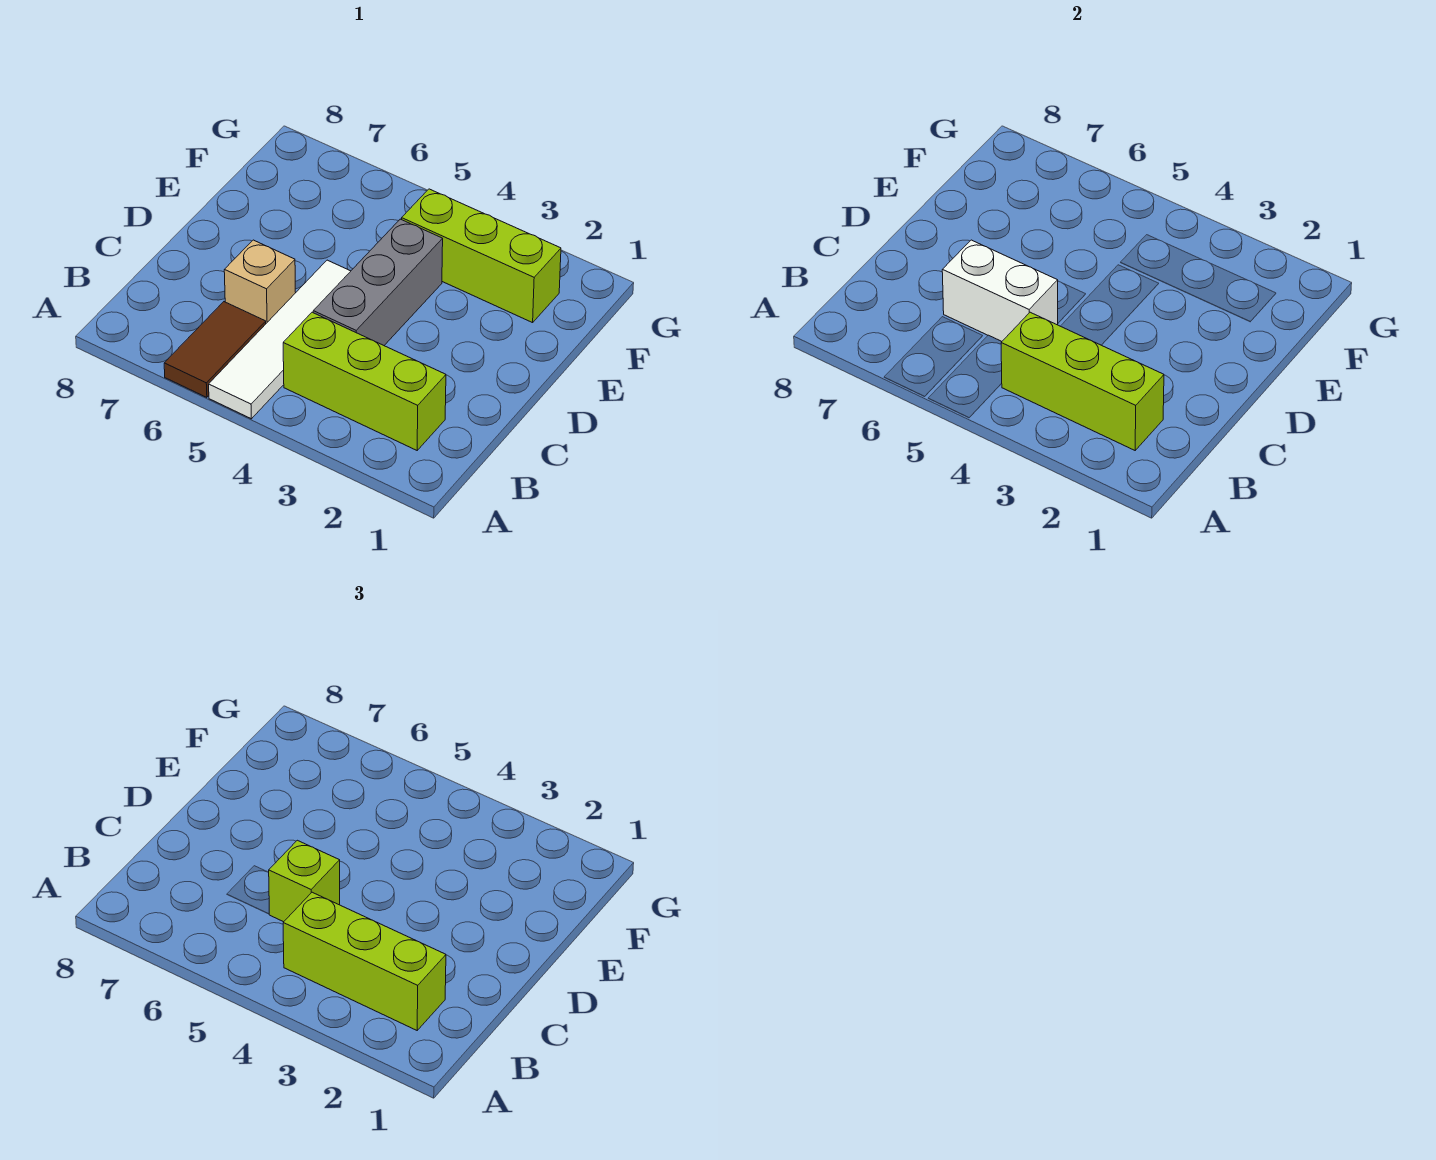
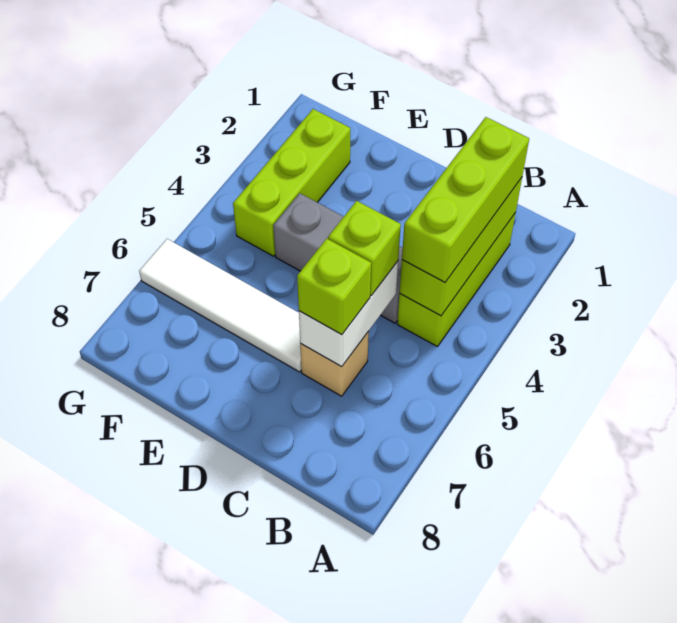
white tile A5:D5 level 1 -> white tile D6:G6 level 1
brown tile A6:B6 level 1 -> none
none -> lime brick C6 level 3

